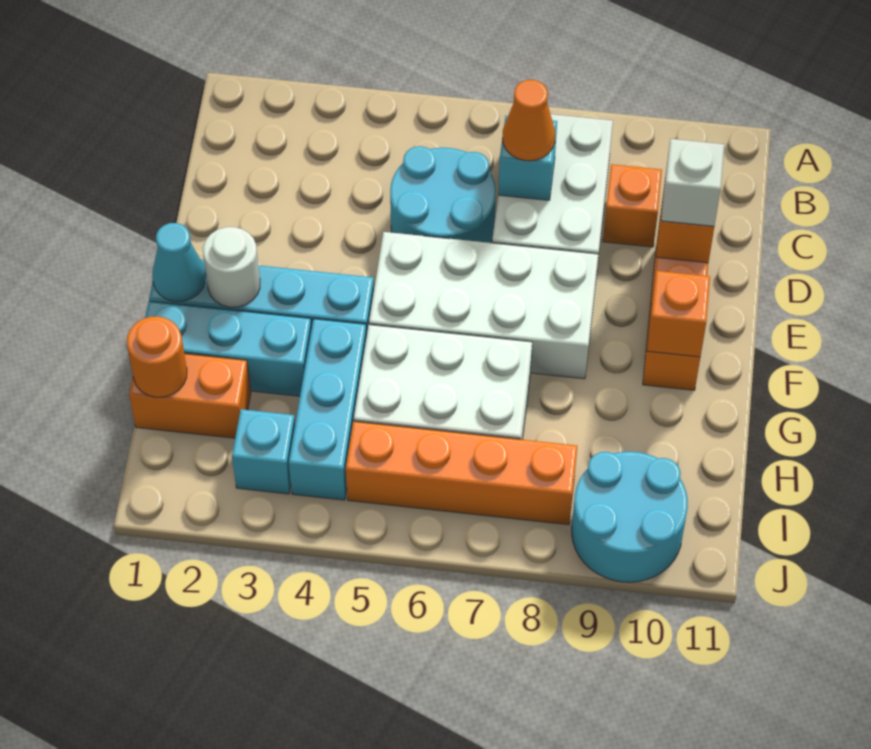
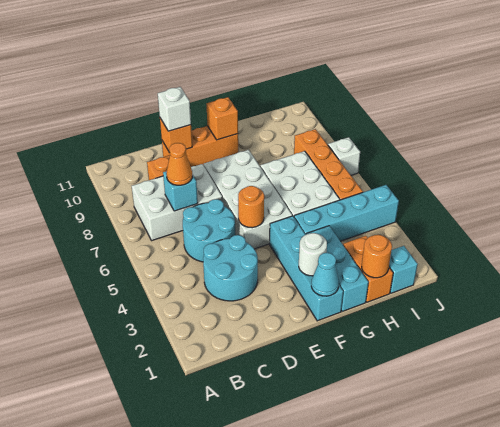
none -> orange round brick E5 level 2
cyan brick G4:I4 level 1 -> cyan brick G4:J4 level 1
cyan brick I3 level 1 -> cyan brick I1 level 1
cyan round brick I9:J10 level 1 -> cyan round brick C3:D4 level 1
none -> white brick J7 level 1

